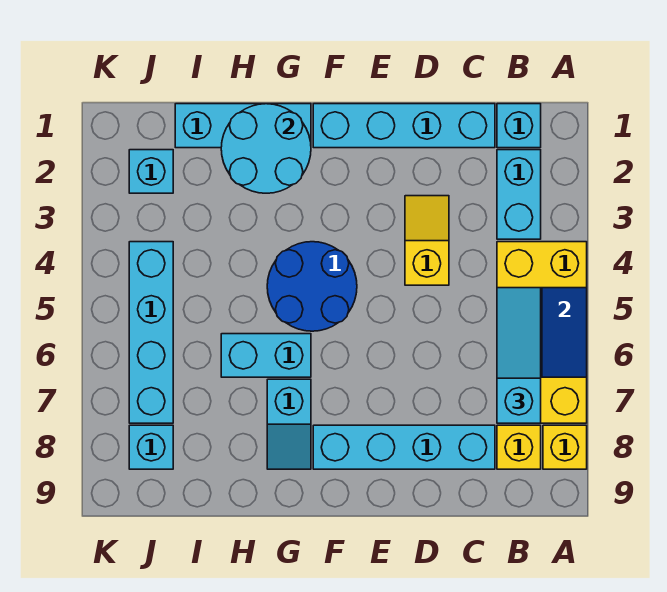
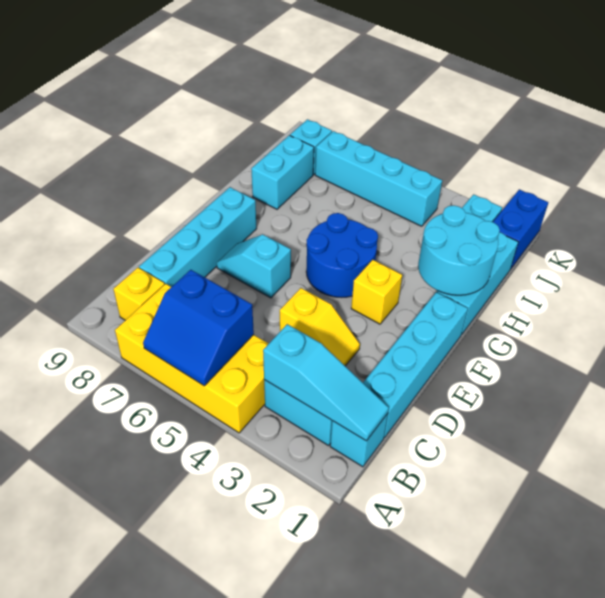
yellow brick A8 level 1 -> yellow brick F3 level 1
cyan slope B5:B7 level 3 top 7 -> cyan slope B1:B3 level 2 top 3
cyan brick G6:H6 level 1 -> cyan brick H8:I8 level 1
cyan slope G7:G8 level 1 top 7 -> cyan slope E6:E7 level 1 top 6
none -> blue brick J1:K1 level 1

